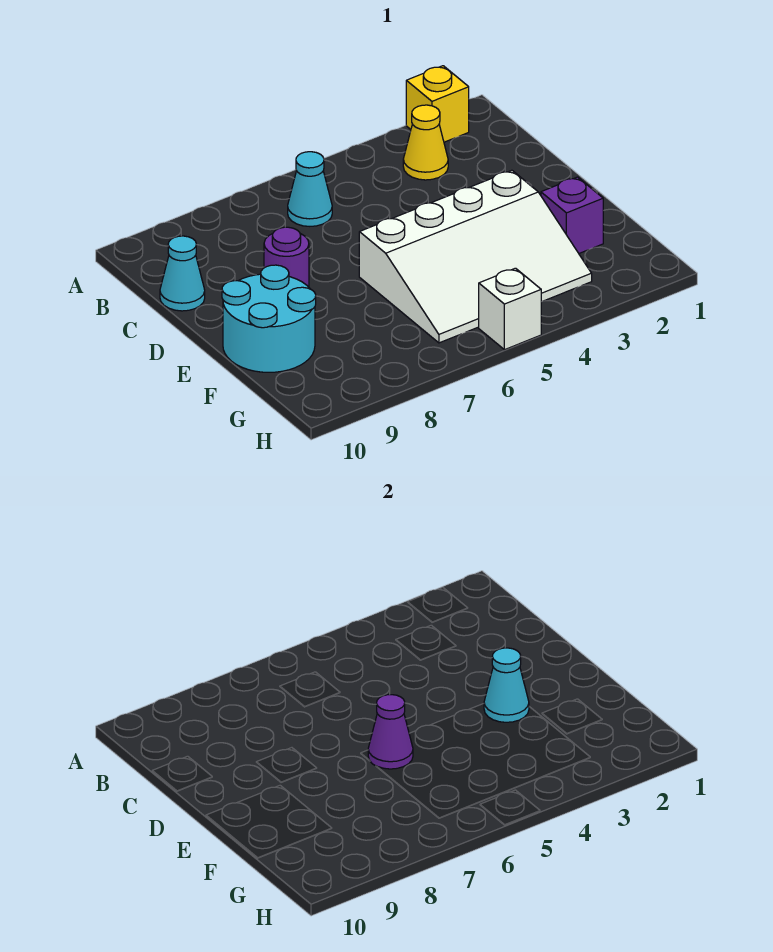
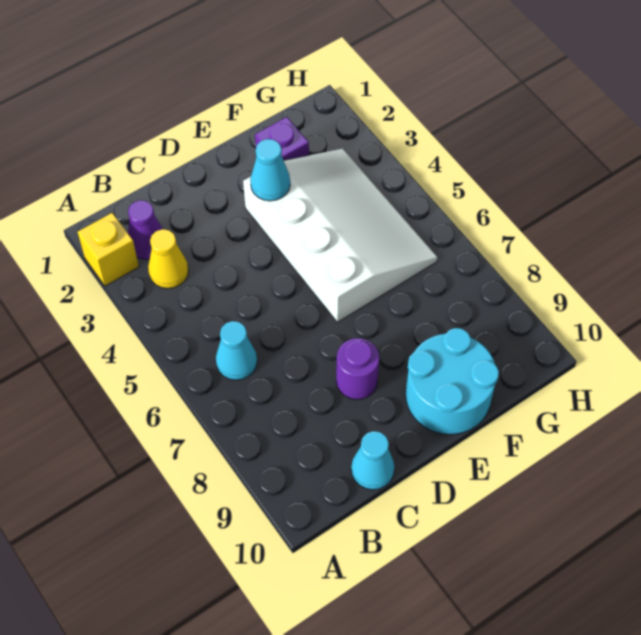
purple cone E6 level 2 -> purple cone B2 level 1
white brick H5 level 1 -> none

